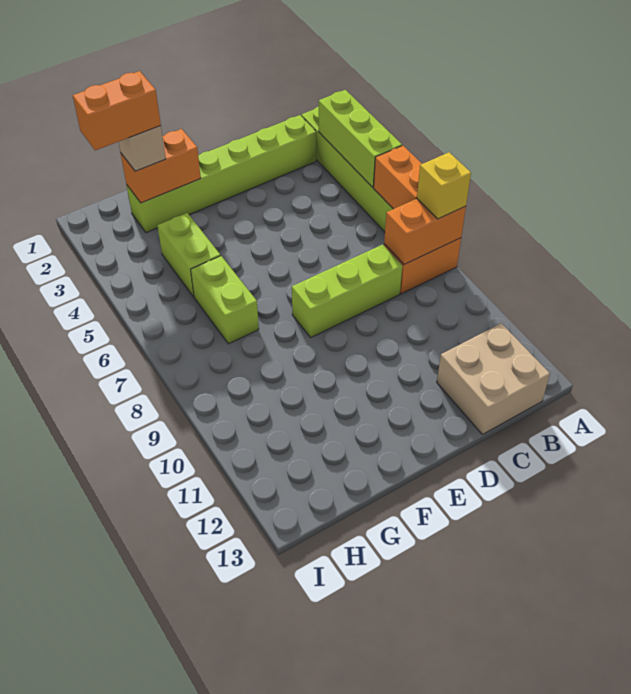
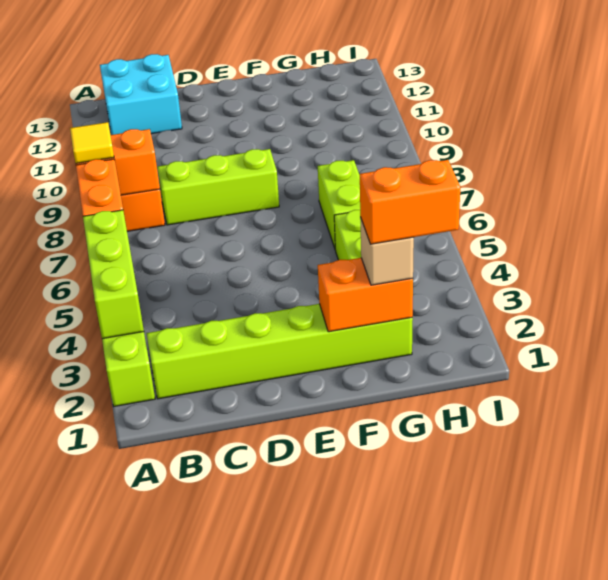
yellow brick A8 level 3 -> yellow tile A8 level 3
tan brick B12:C13 level 1 -> cyan brick B12:C13 level 1

